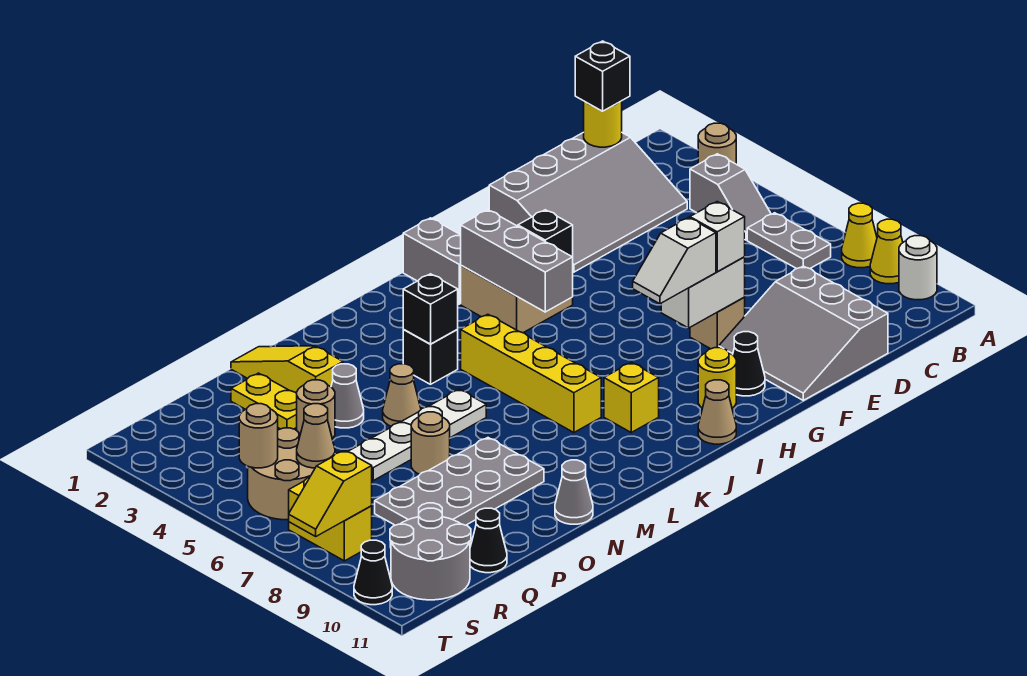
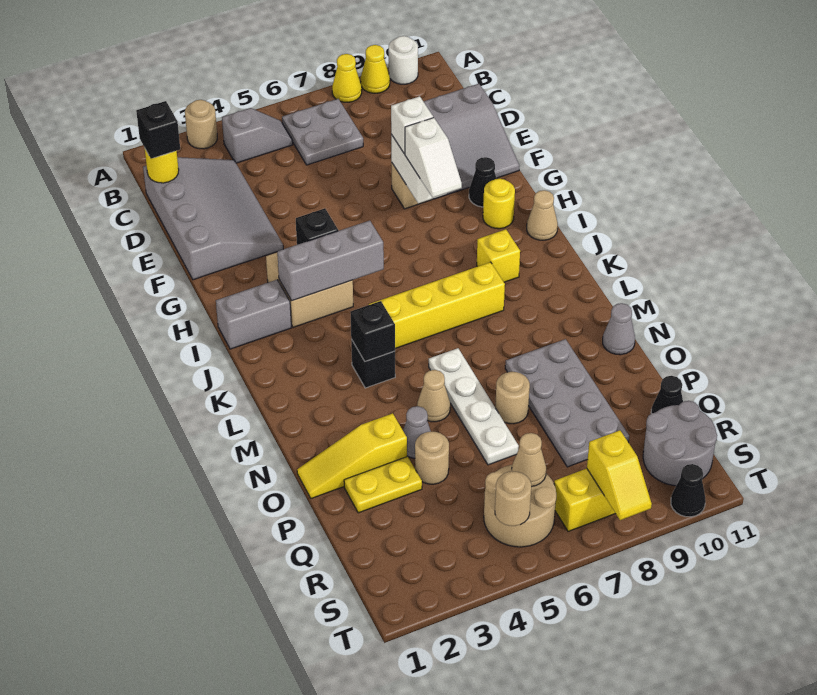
grey plate B6:B7 level 1 -> grey plate B6:C7 level 1

